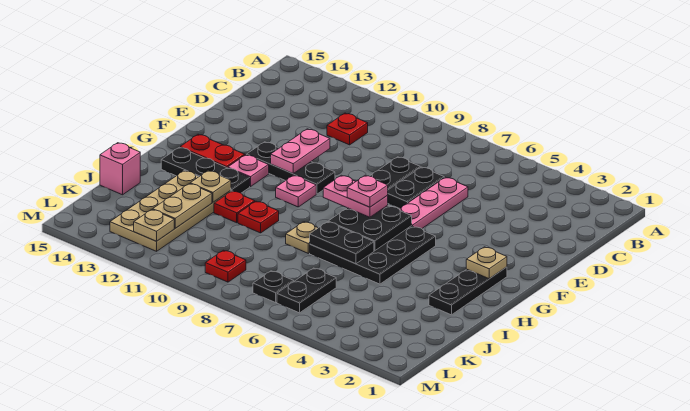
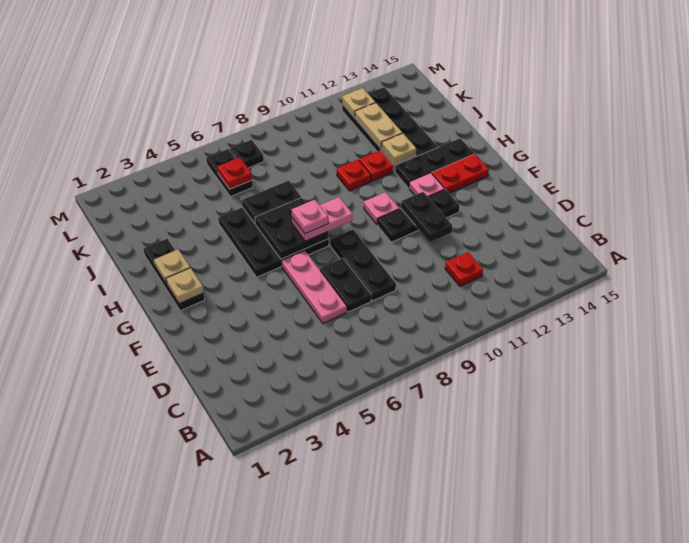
pink plate E11:F11 level 2 -> black plate E11:F11 level 2
tan plate I8 level 1 -> tan plate H2 level 2
tan plate I12:L13 level 1 -> black plate I12:L13 level 1
pink brick J15 level 1 -> none
red plate L9 level 1 -> red plate K6 level 2

